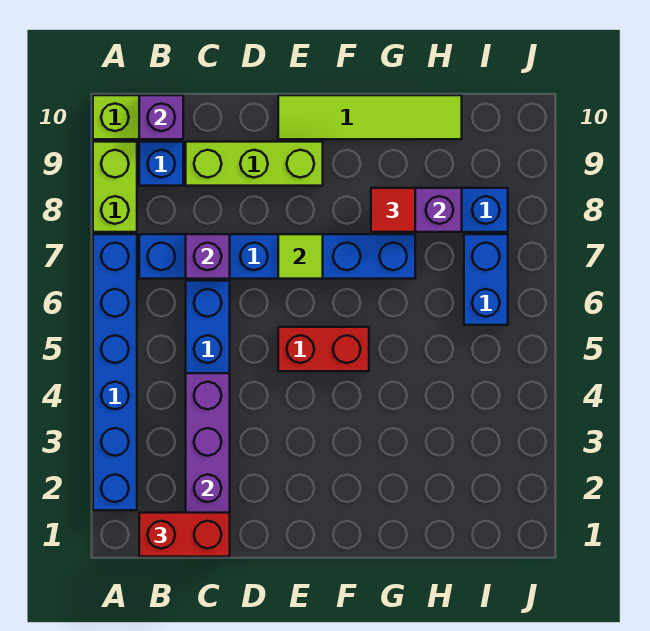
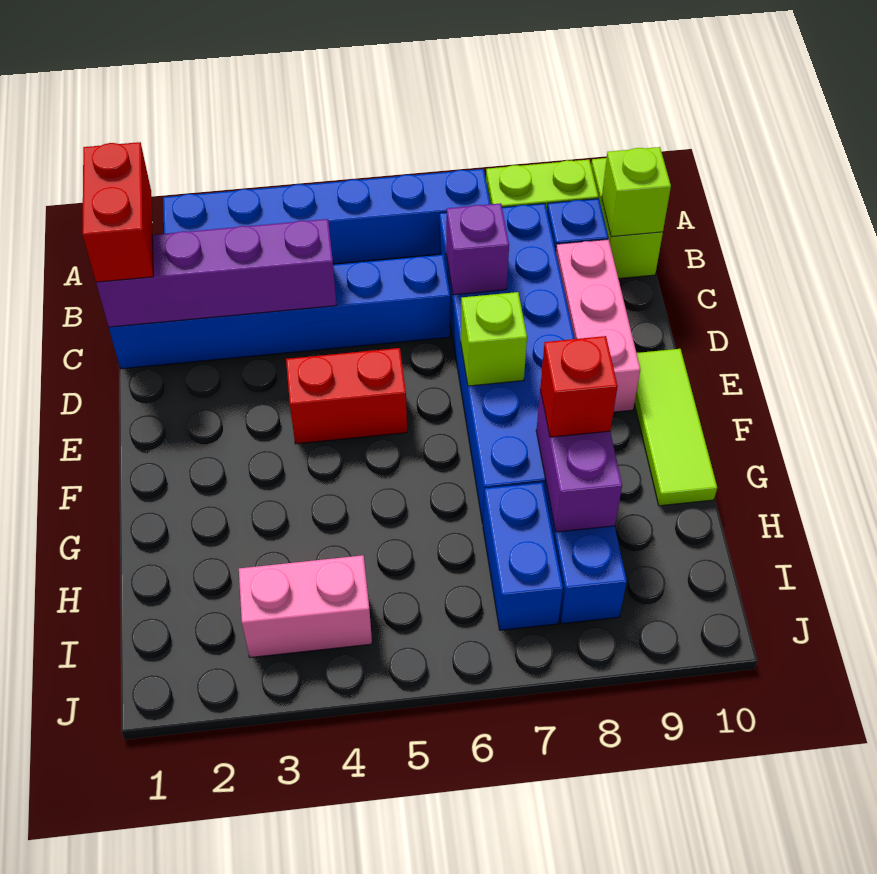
blue brick B7:G7 level 1 -> blue brick B7:G8 level 1
purple brick B10 level 2 -> lime brick B10 level 2
lime brick C9:E9 level 1 -> pink brick C9:E9 level 1
red brick E5:F5 level 1 -> red brick E4:E5 level 1
lime tile E7 level 2 -> lime brick E7 level 2
lime tile E10:H10 level 1 -> lime tile E10:G10 level 1
red tile G8 level 3 -> red brick G8 level 3
none -> pink brick I3:I4 level 1
blue brick I6:I7 level 1 -> blue brick H7:I7 level 1

